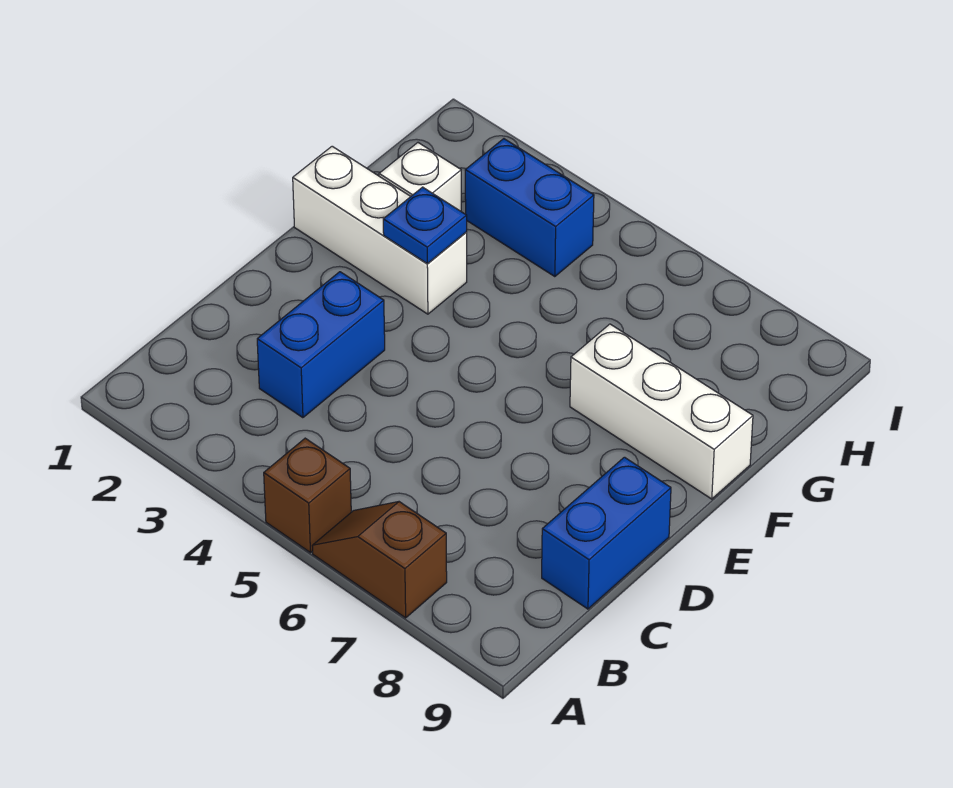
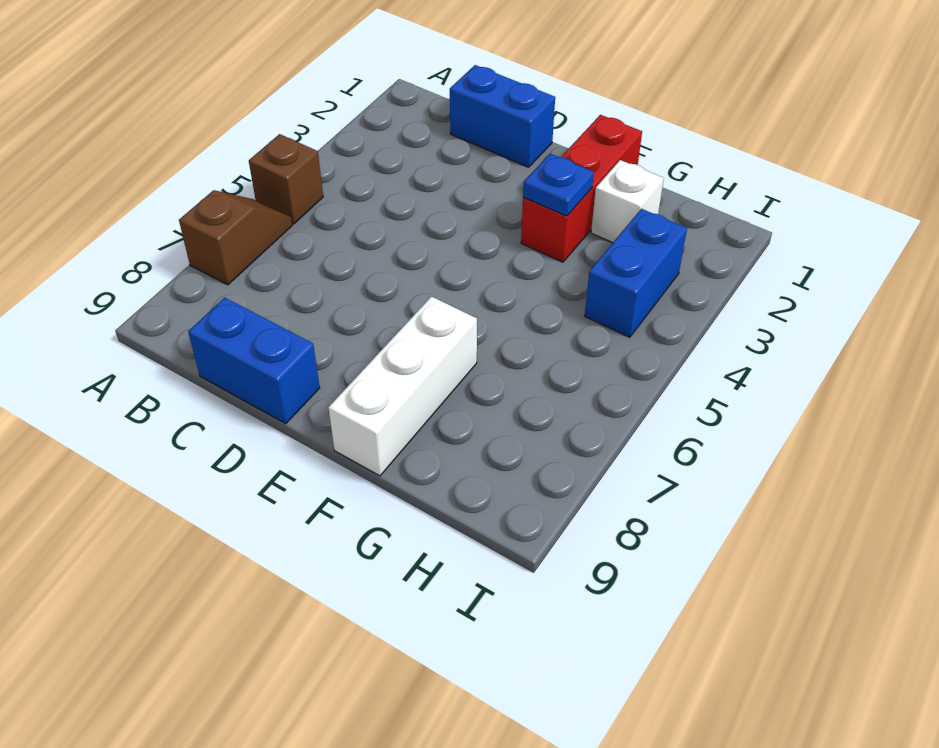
blue brick C3:D3 level 1 -> blue brick C1:D1 level 1
white brick F1:F3 level 1 -> red brick F1:F3 level 1

